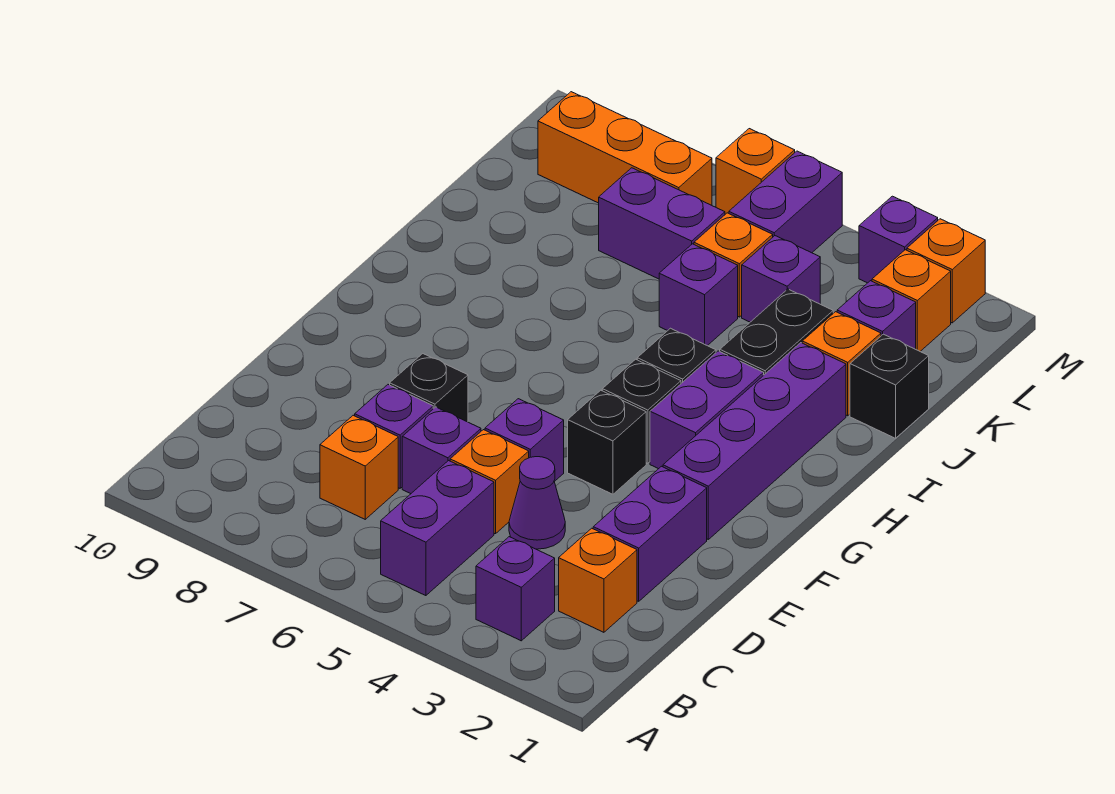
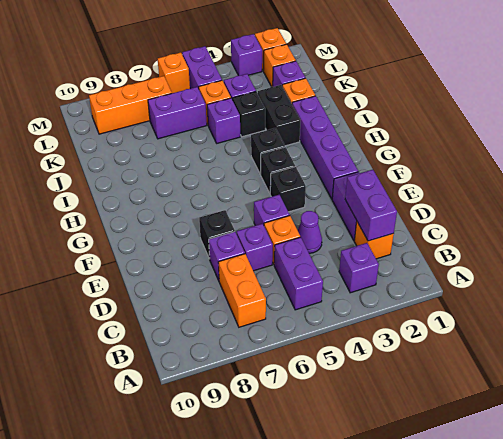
orange brick C7 level 1 -> orange brick B7:C7 level 1
purple brick G3:H3 level 1 -> purple brick C2:D2 level 2
black brick J1 level 1 -> black brick J4 level 1

